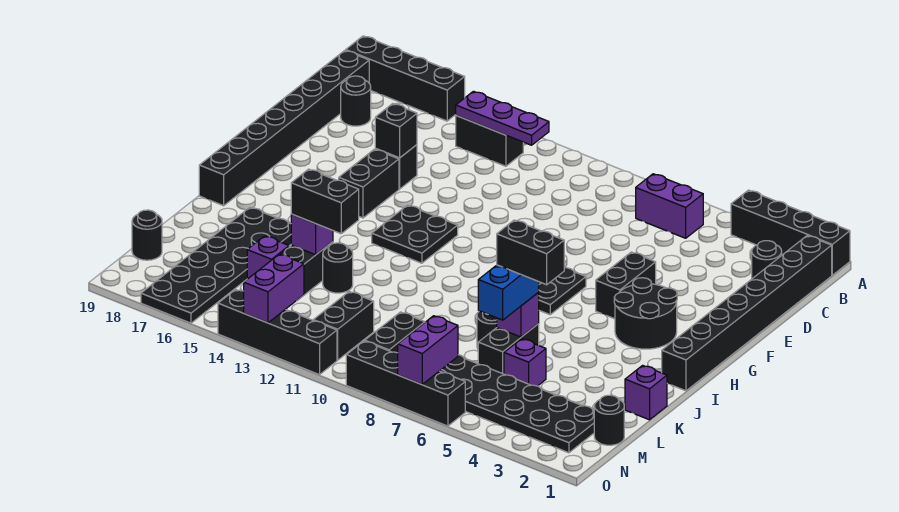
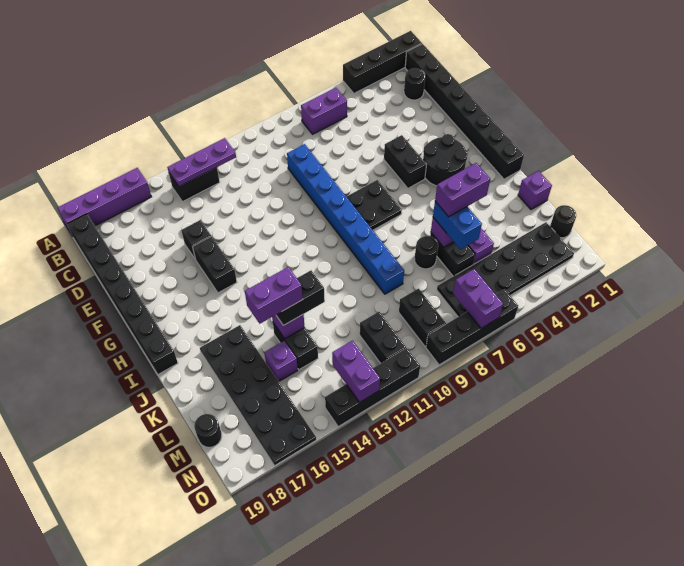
black brick A16:A19 level 1 -> purple brick A16:A19 level 1
black round brick C18 level 1 -> none
none -> blue brick D9:K9 level 1
black brick E15 level 2 -> none
black plate G12:H13 level 1 -> none
black brick K5:K6 level 4 -> purple brick K5:K6 level 4
black round brick K13 level 1 -> none
none -> purple brick K14:K15 level 4

